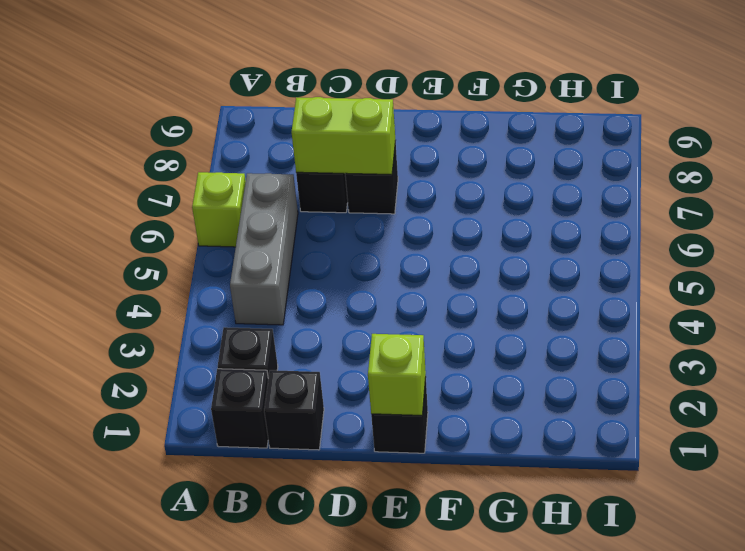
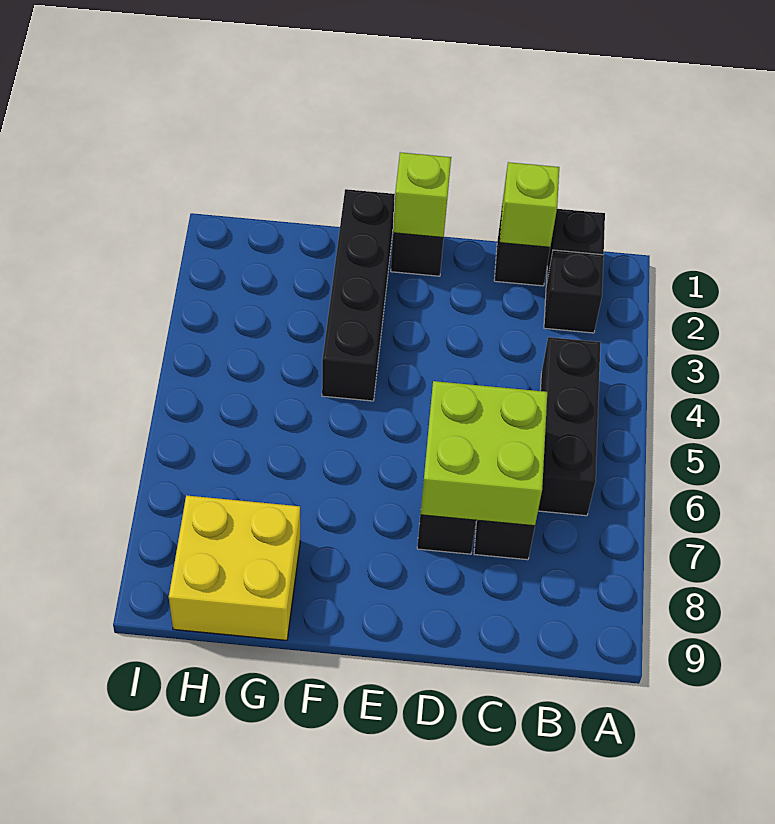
lime brick A6 level 1 -> lime brick C1 level 2
grey brick B4:B6 level 1 -> black brick B4:B6 level 1
lime brick C7:D7 level 2 -> lime brick C6:D7 level 2
none -> black brick F1:F4 level 1
none -> yellow brick G8:H9 level 1

